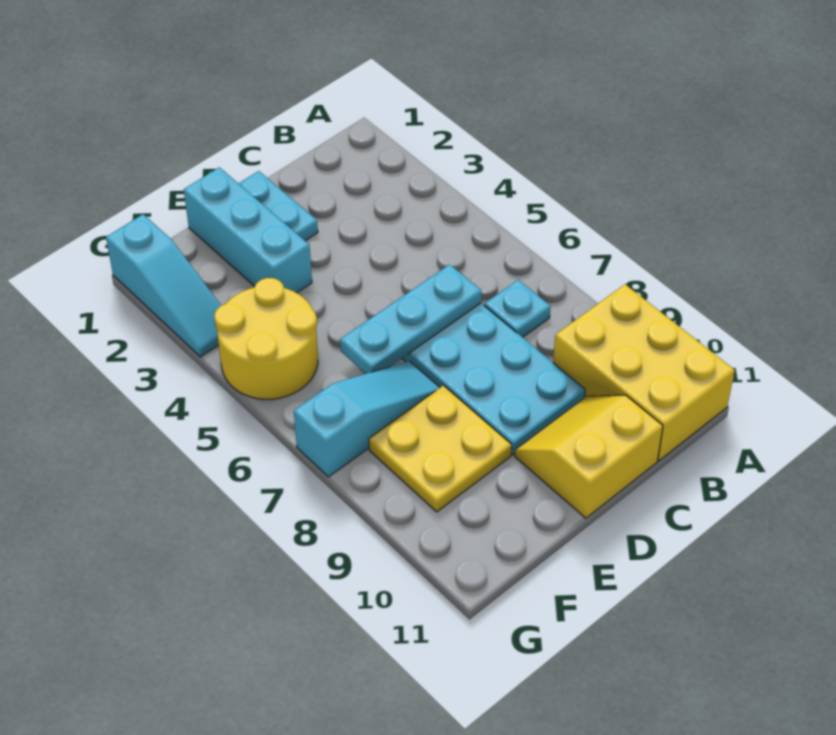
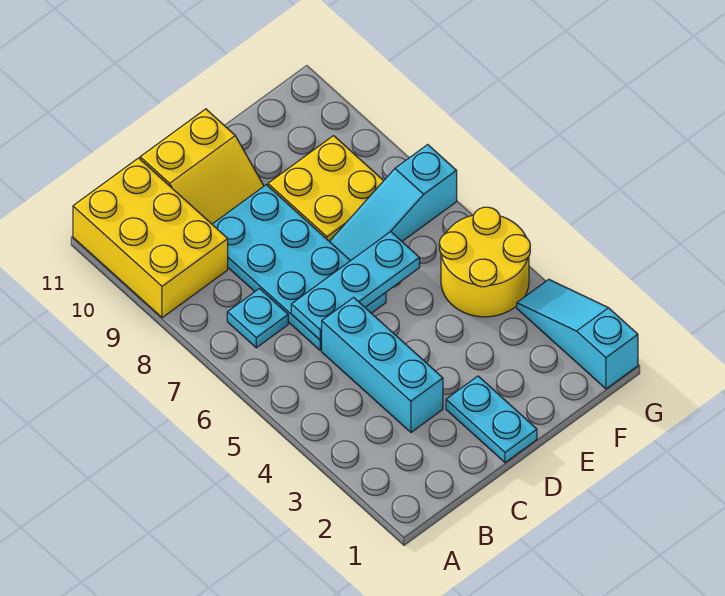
cyan brick E1:E3 level 1 -> cyan brick C3:C5 level 1

